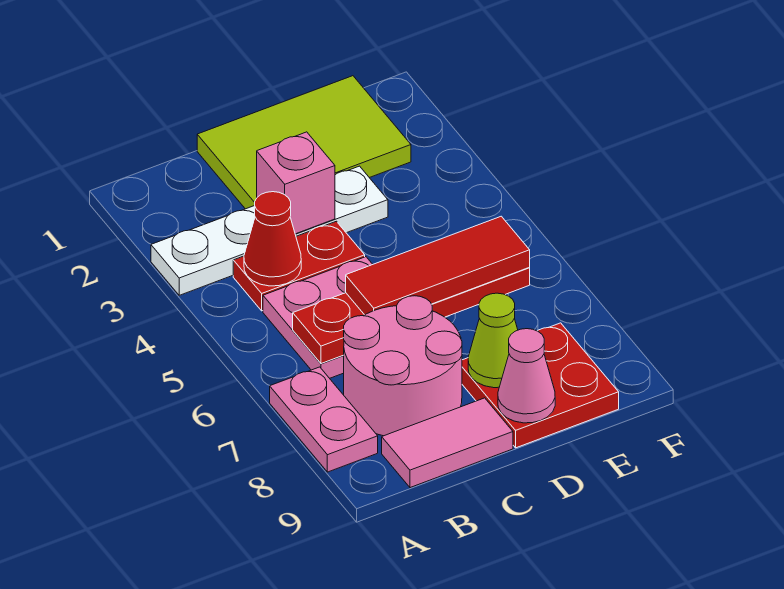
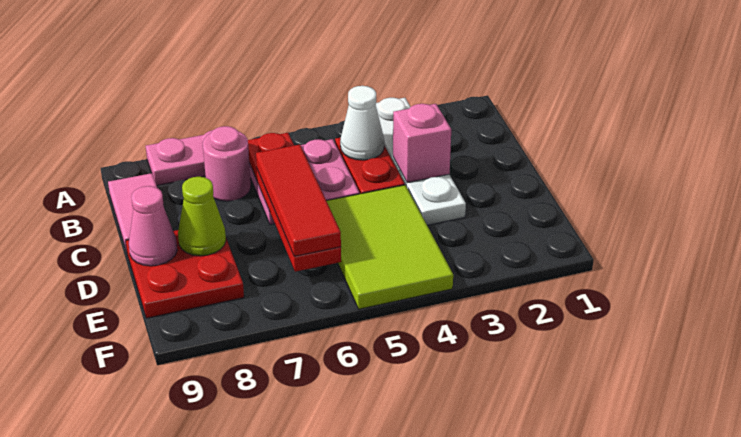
red cone B4 level 2 -> white cone B4 level 2
pink round brick B7:C8 level 1 -> pink round brick B7 level 1
lime tile C1:E2 level 1 -> lime tile D4:F5 level 1

